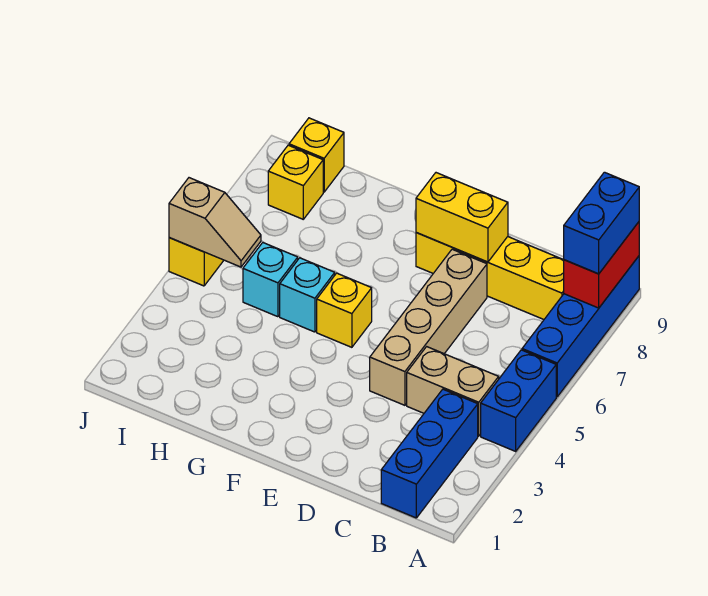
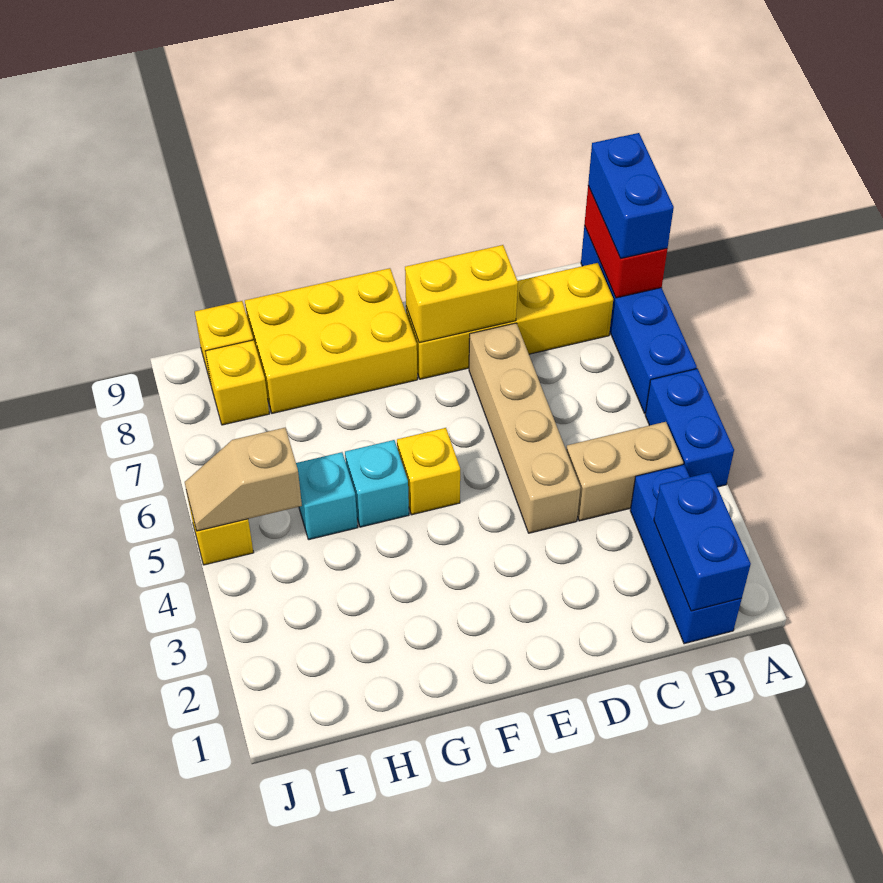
none -> blue brick B1:B2 level 2
none -> yellow brick F8:H9 level 1
tan slope I5:J5 level 2 top J -> tan slope I5:J5 level 2 top I

